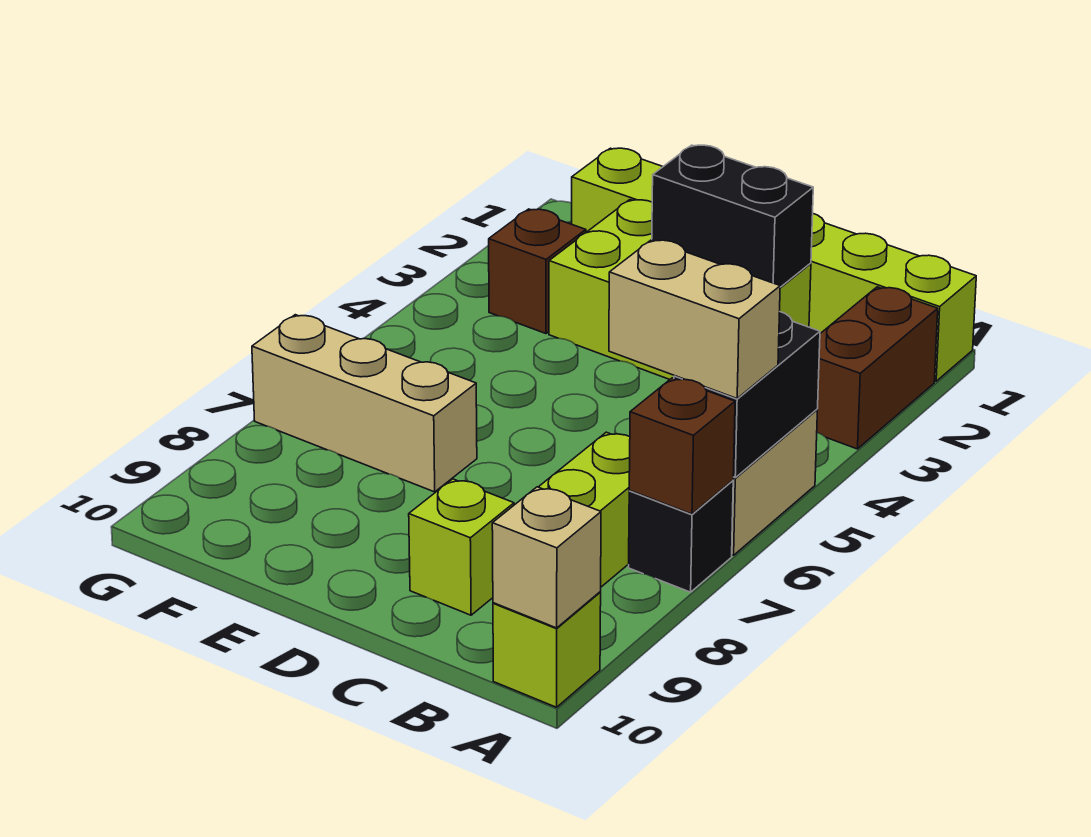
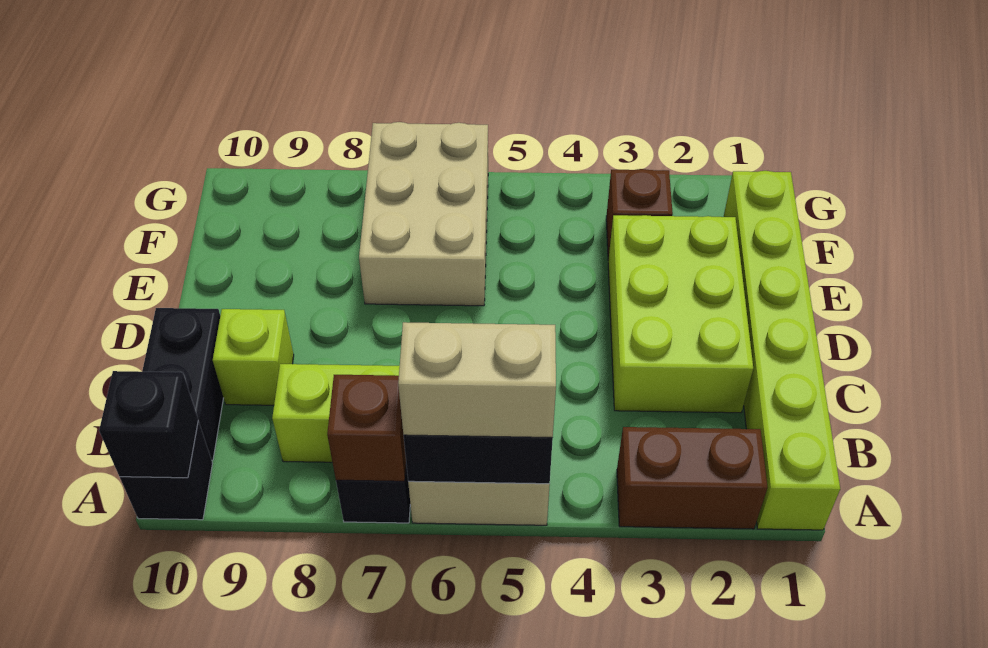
tan brick A6:B6 level 3 -> tan brick A5:A6 level 3
lime brick A10 level 1 -> black brick A10 level 1
tan brick A10 level 2 -> black brick A10 level 2
black brick C2:D2 level 2 -> black brick B10:C10 level 1
tan brick E7:G7 level 1 -> tan brick E6:G7 level 1

